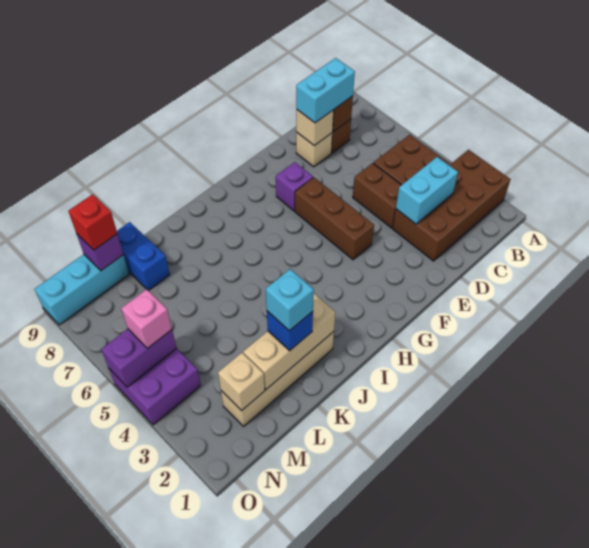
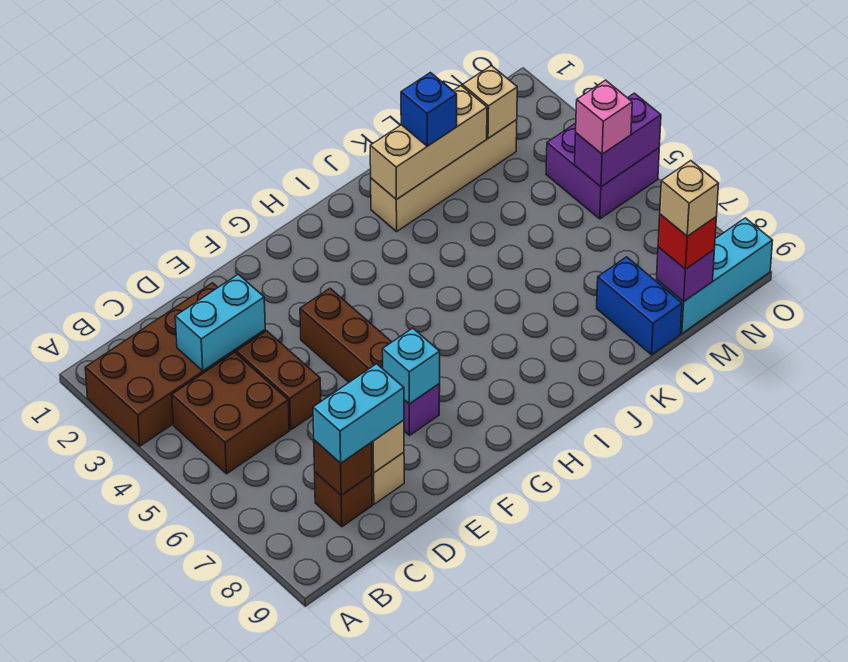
cyan brick K2 level 4 -> cyan brick F7 level 2
none -> tan brick M9 level 4

